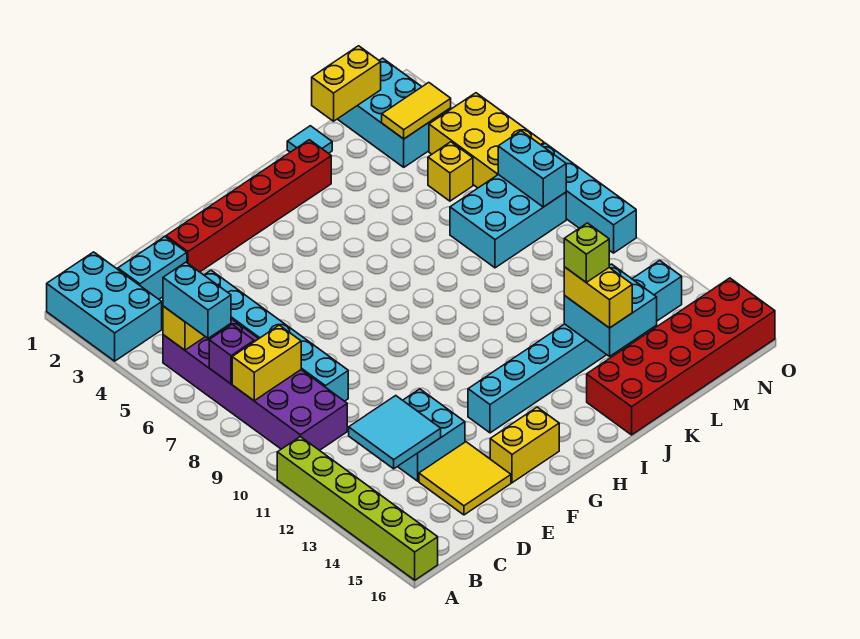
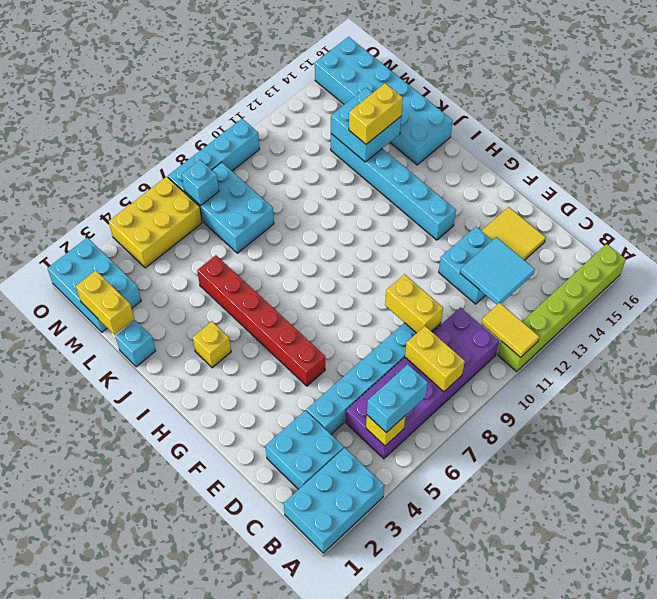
purple brick B7 level 2 -> none
cyan brick C2:D2 level 1 -> cyan brick C2:D3 level 1
red brick E2:J2 level 1 -> red brick F5:K5 level 1
yellow brick F15:G15 level 1 -> yellow brick D9:E9 level 2
cyan brick G13:N13 level 1 -> cyan brick G13:L13 level 1
red brick J15:O16 level 1 -> cyan brick J15:O16 level 1
cyan tile K1 level 1 -> cyan brick K1 level 1
lime brick K13 level 4 -> none
cyan brick M1:N3 level 1 -> cyan brick M1:O2 level 1
yellow tile M3:N3 level 2 -> yellow tile A11:B11 level 2
yellow brick M5 level 1 -> yellow brick I3 level 1
cyan brick N7:N8 level 2 -> cyan brick N7 level 2

